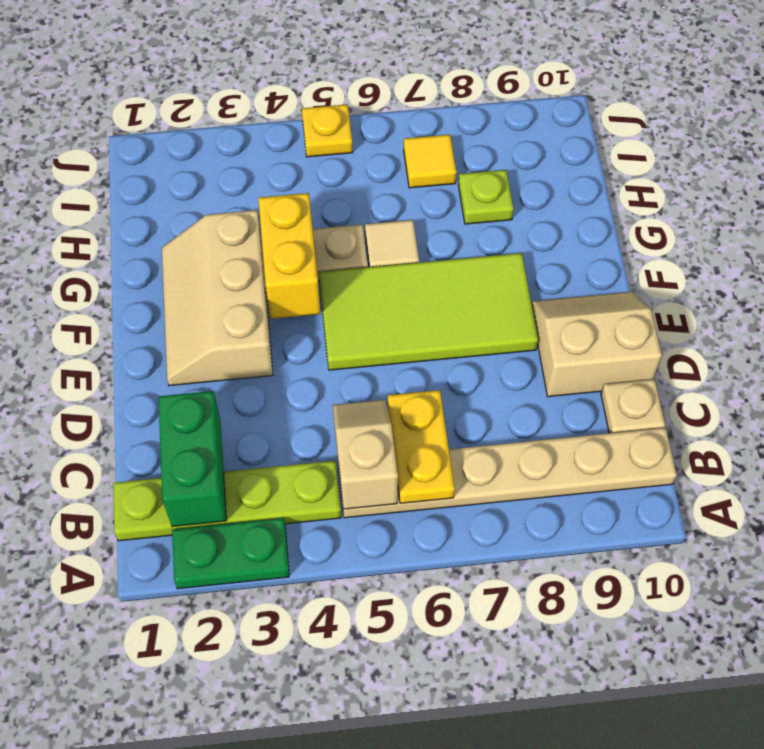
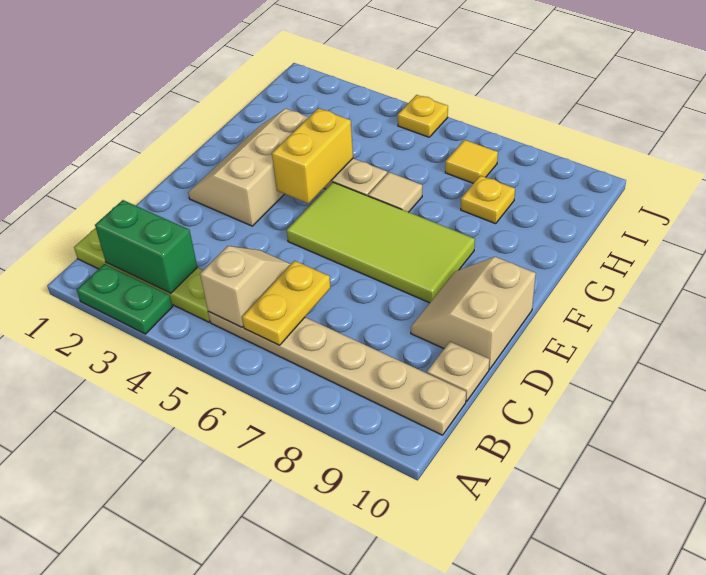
green brick B2:C2 level 2 -> green brick B2:B3 level 2
tan slope D9:E10 level 1 top D -> tan slope D9:E10 level 1 top 10
lime plate H8 level 1 -> yellow plate H8 level 1

